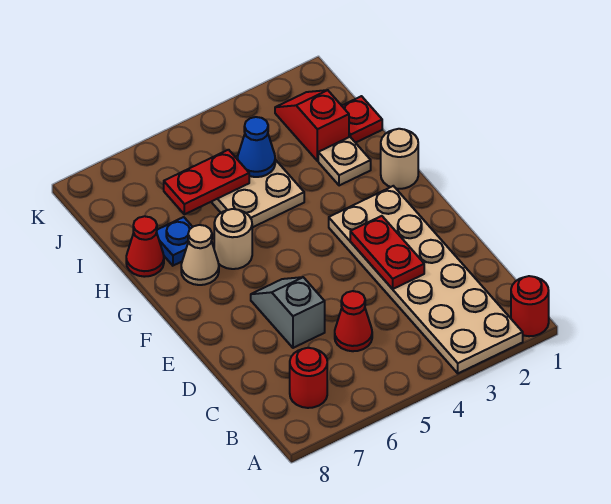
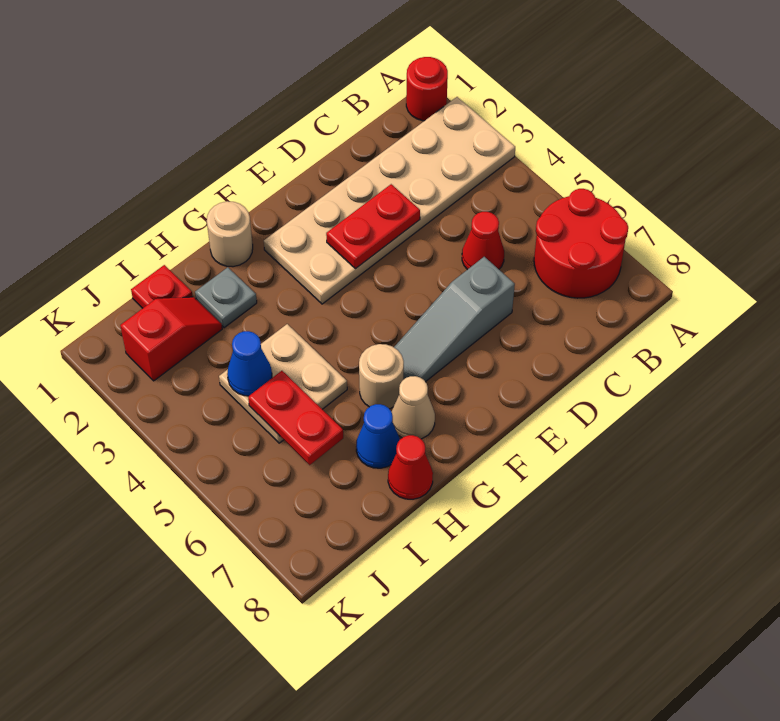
red round brick B7 level 1 -> red round brick A6:B7 level 1
grey slope D6:E6 level 1 top D -> grey slope D6:F6 level 1 top D
tan plate H2 level 1 -> grey plate H2 level 1
blue plate H7 level 1 -> blue cone H7 level 1
red slope I2:J2 level 1 top I -> red slope I2:J2 level 1 top J

